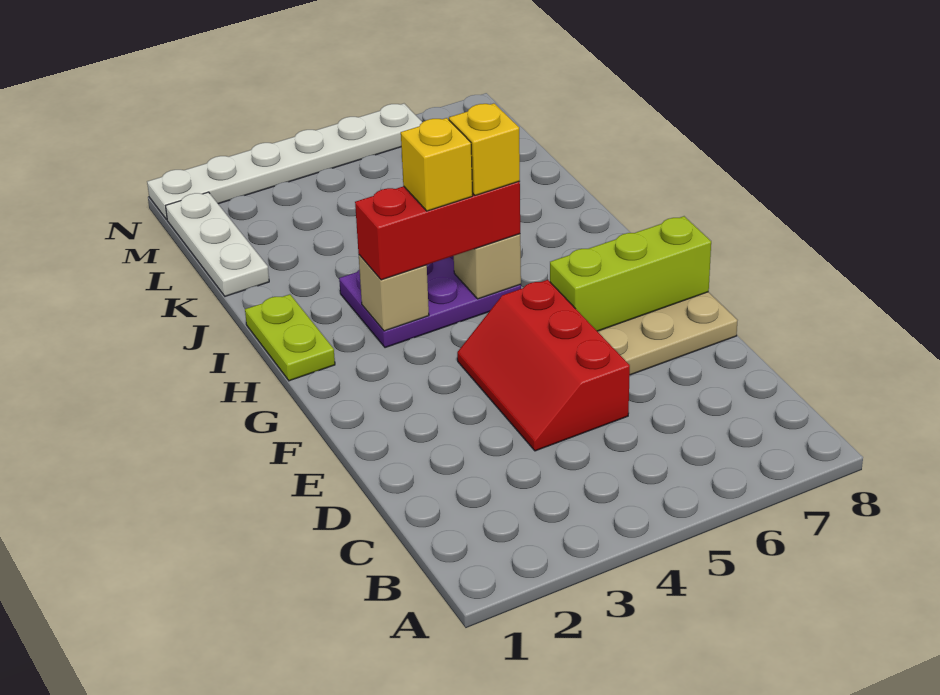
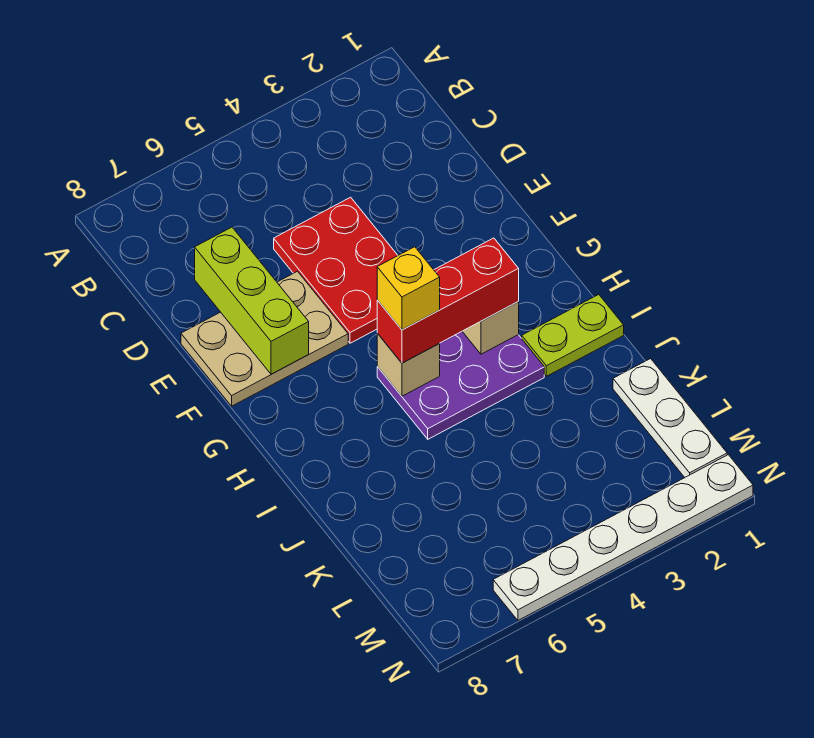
red slope D4:F5 level 1 top 5 -> red plate D4:F5 level 1
lime brick F6:F8 level 2 -> lime brick D7:F7 level 2
lime plate H1:I1 level 1 -> lime plate I1:I2 level 1
yellow brick H4 level 4 -> none

